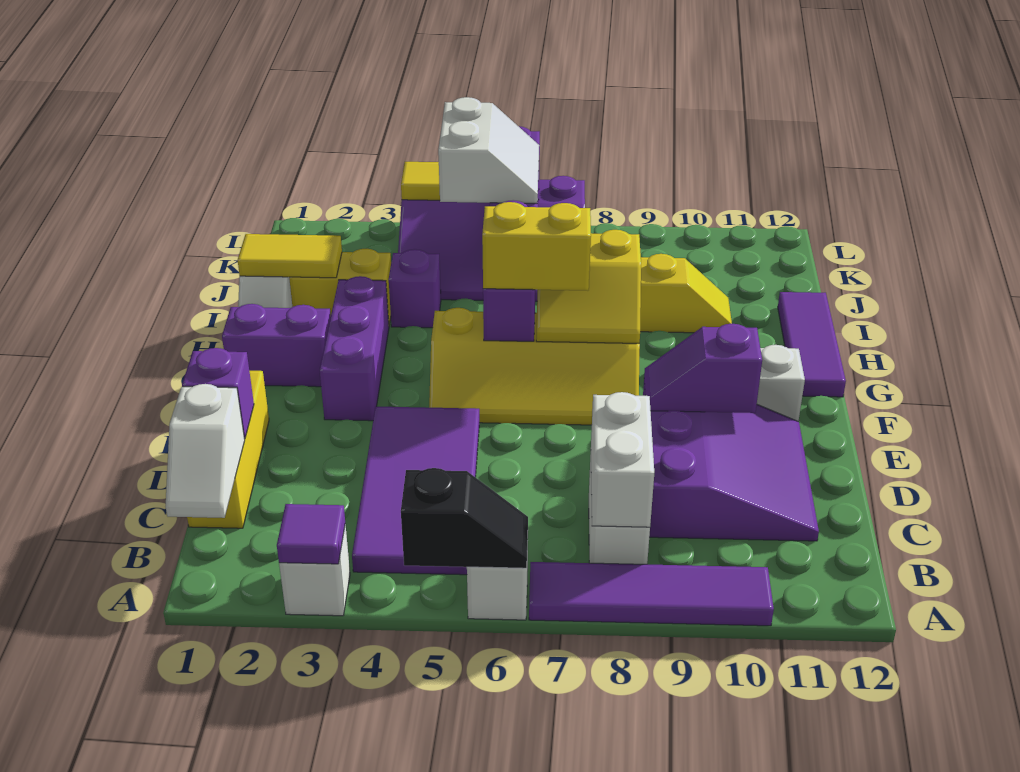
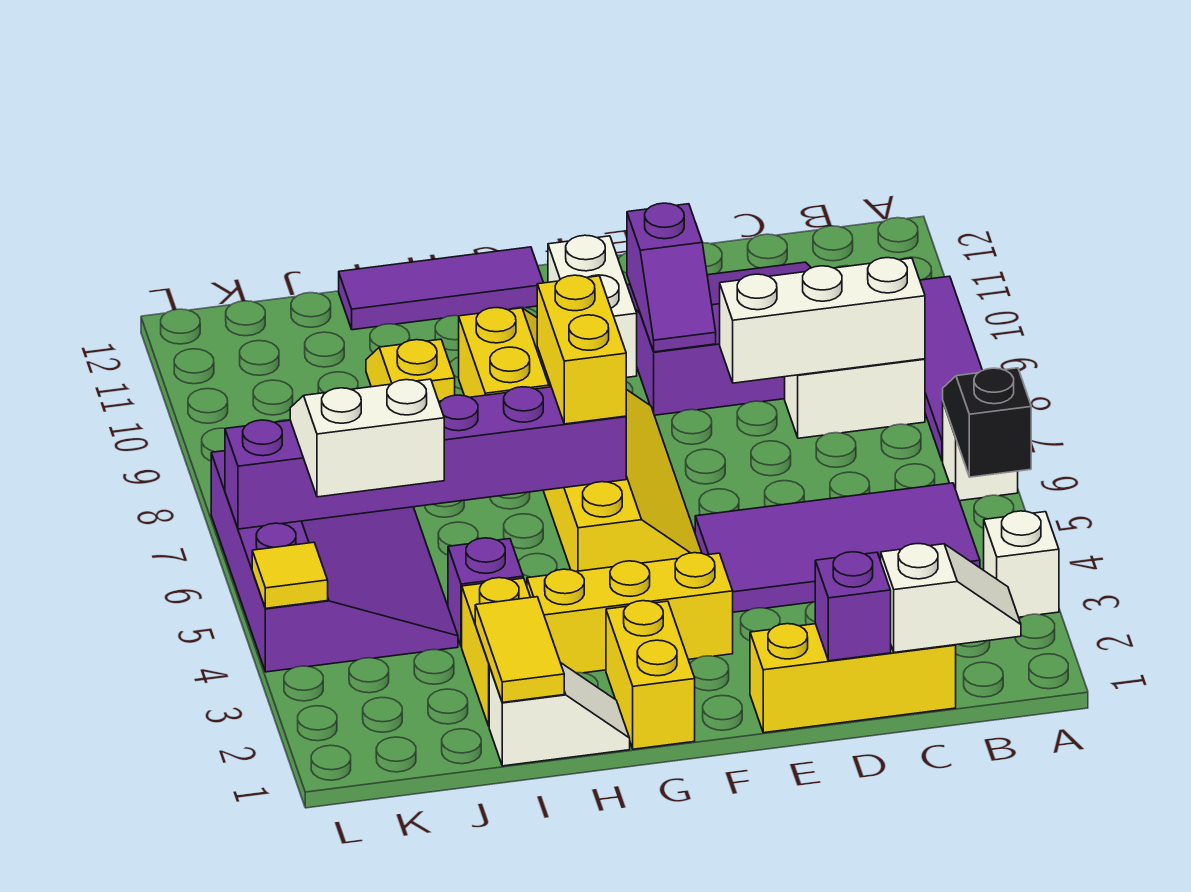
purple tile A3 level 2 -> none
white brick B8:C8 level 2 -> white brick B8:D8 level 2
purple brick F3:H3 level 1 -> yellow brick F3:H3 level 1
purple brick G1:G2 level 1 -> yellow brick G1:G2 level 1

